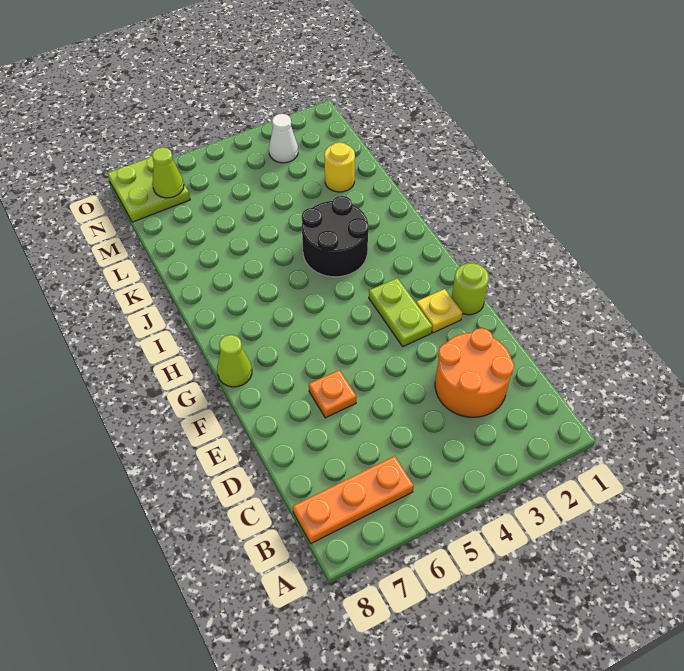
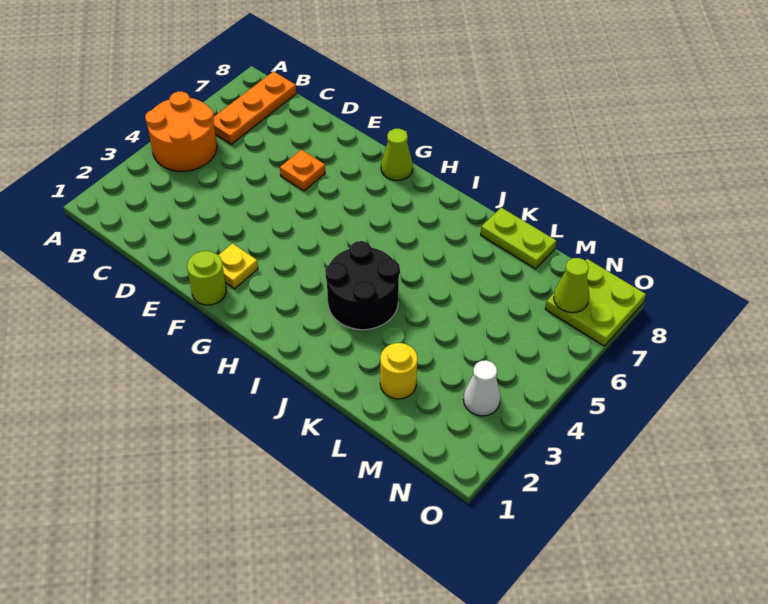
orange round brick C2:D3 level 1 -> orange round brick A4:B5 level 1
lime plate F3:G3 level 1 -> lime plate K8:L8 level 1

